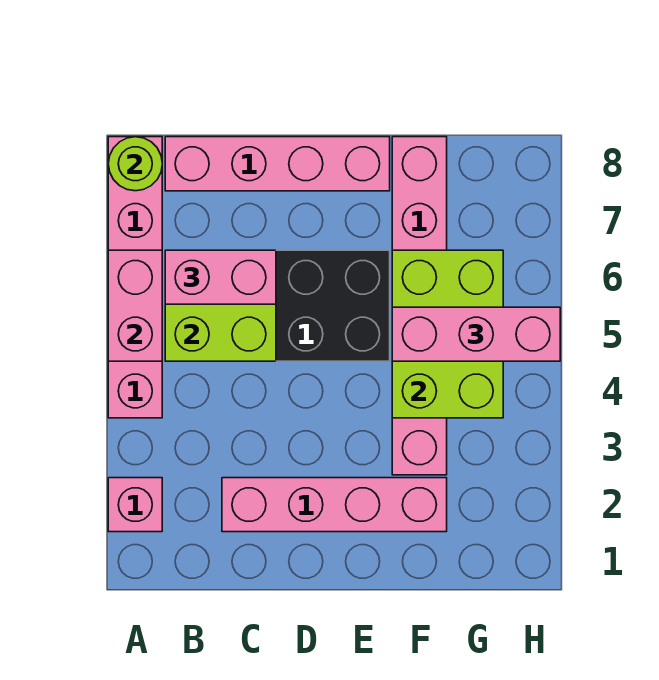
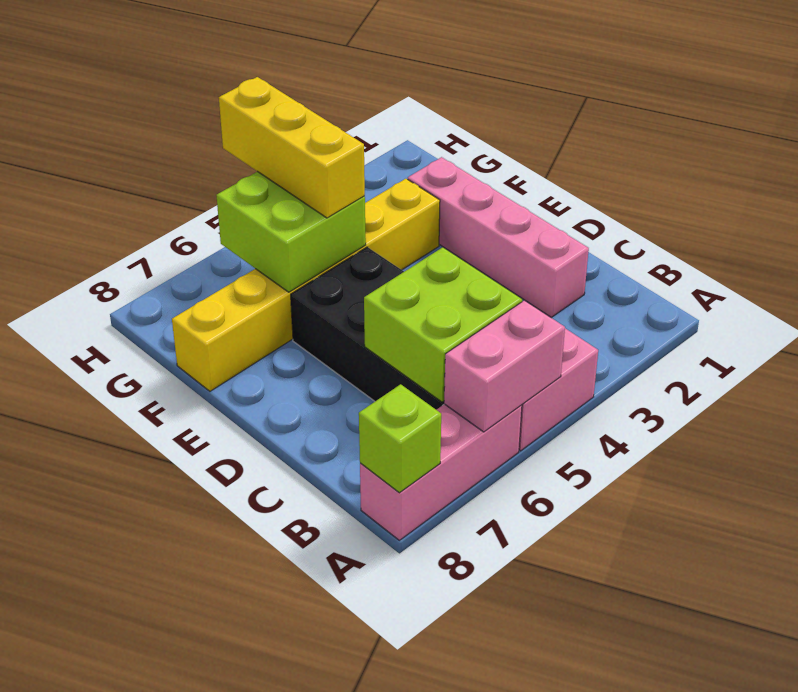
pink brick A2 level 1 -> none
lime round brick A8 level 2 -> lime brick A8 level 2
pink brick B6:C6 level 3 -> none
pink brick B8:E8 level 1 -> none
pink brick F3:F8 level 1 -> yellow brick F3:F8 level 1
lime brick F4:G6 level 2 -> lime brick F5:G6 level 2
pink brick F5:H5 level 3 -> yellow brick F5:H5 level 3

